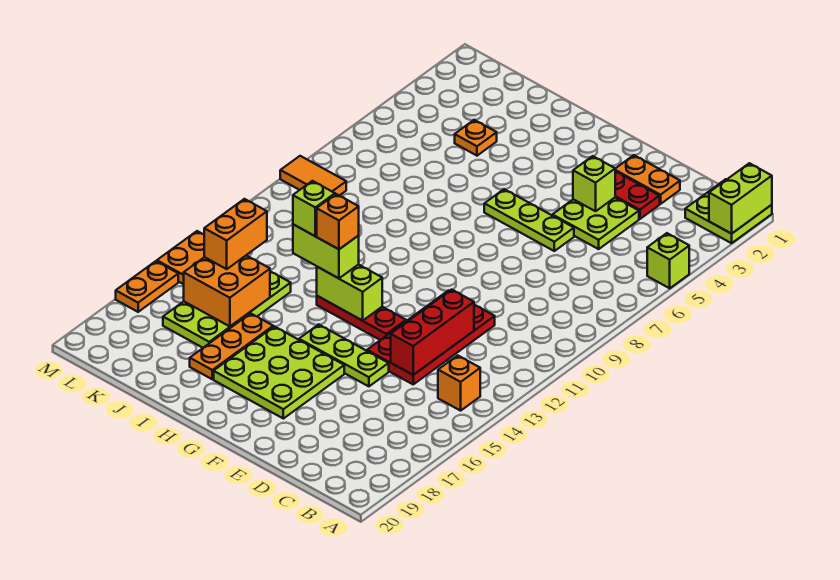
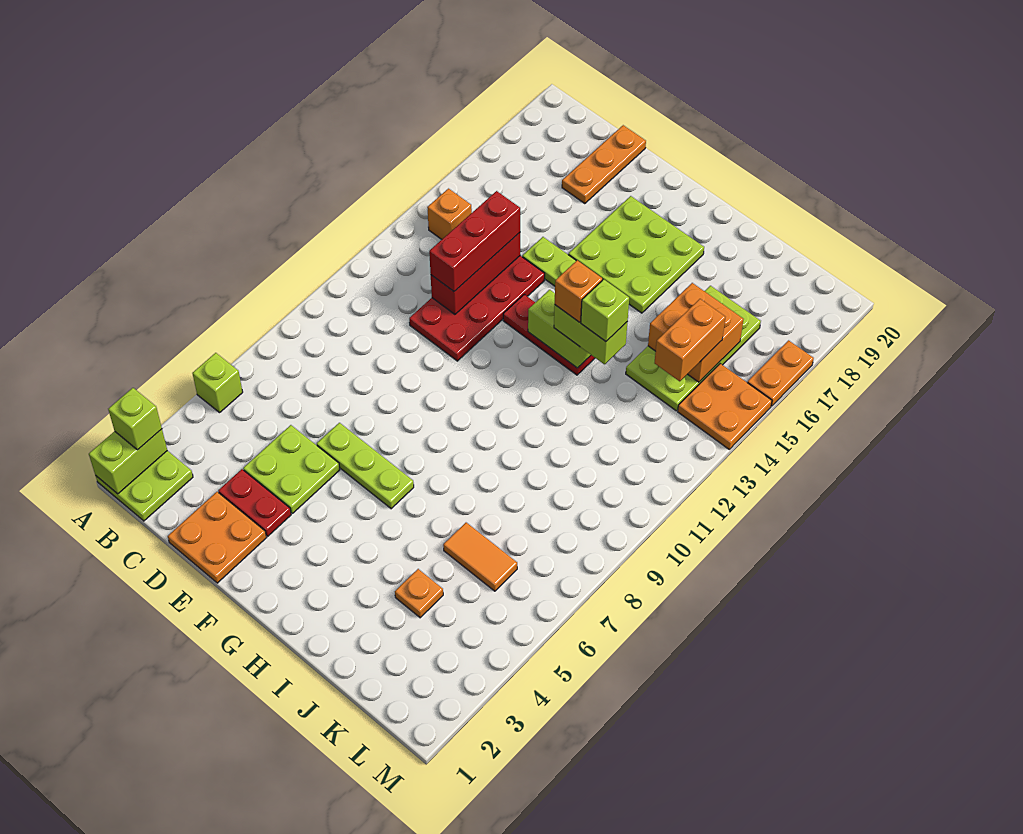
orange plate D2:E2 level 1 -> orange plate D1:E2 level 1
none -> red brick D12:D14 level 3
lime brick E4 level 2 -> lime brick A2 level 3
orange plate I16:I18 level 1 -> orange plate D18:D20 level 1
orange tile L9:M9 level 1 -> orange tile J6:K6 level 1

